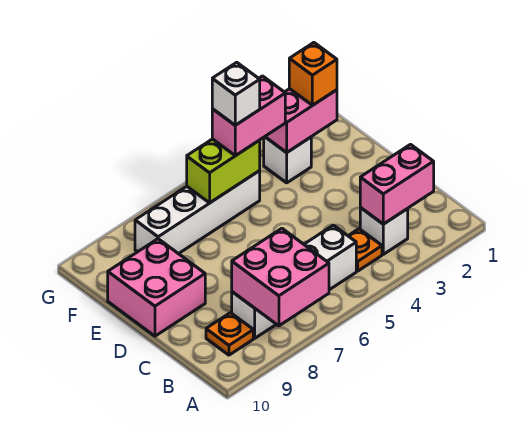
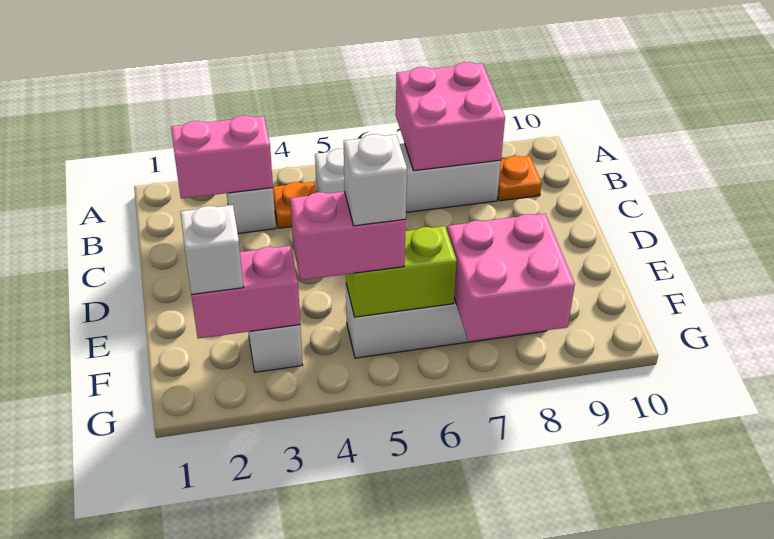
pink brick D9:E10 level 1 -> pink brick F7:G8 level 2
orange brick F2 level 3 -> white brick F2 level 3

